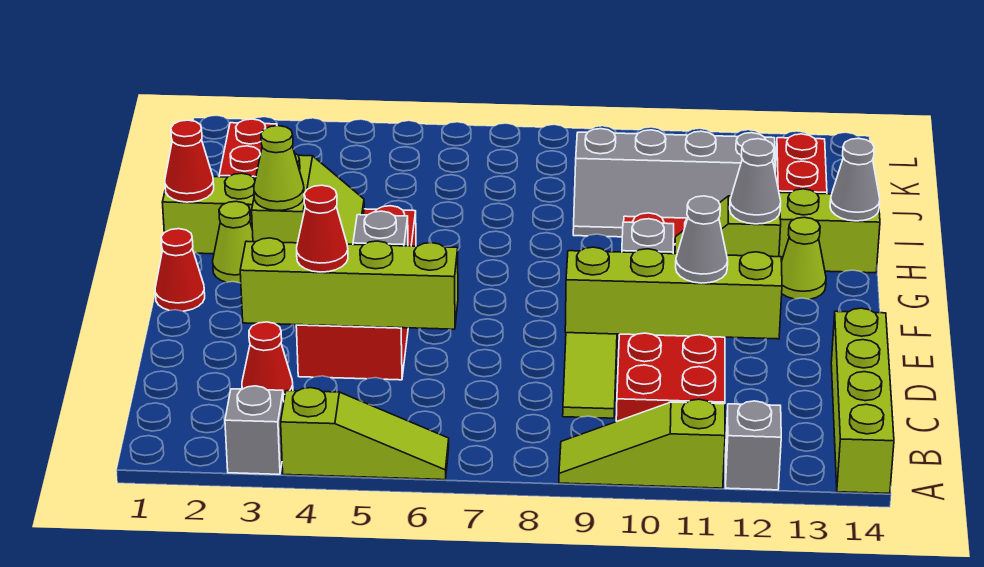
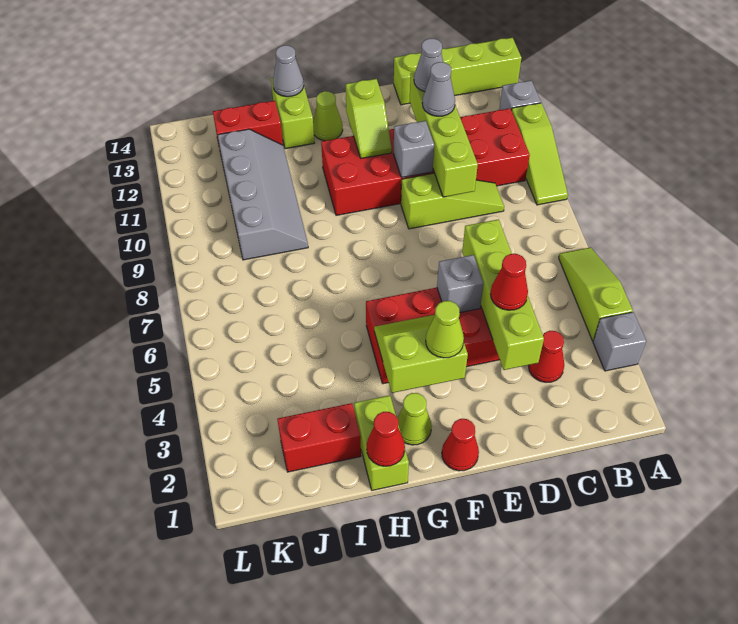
grey cone F12 level 3 -> grey cone D12 level 3

